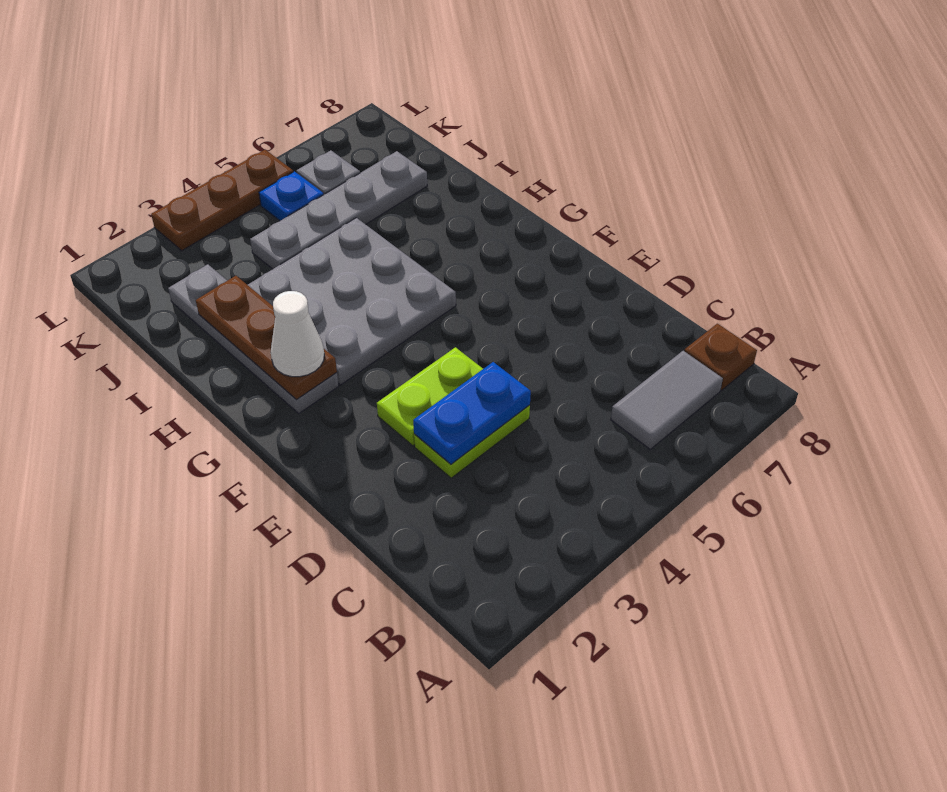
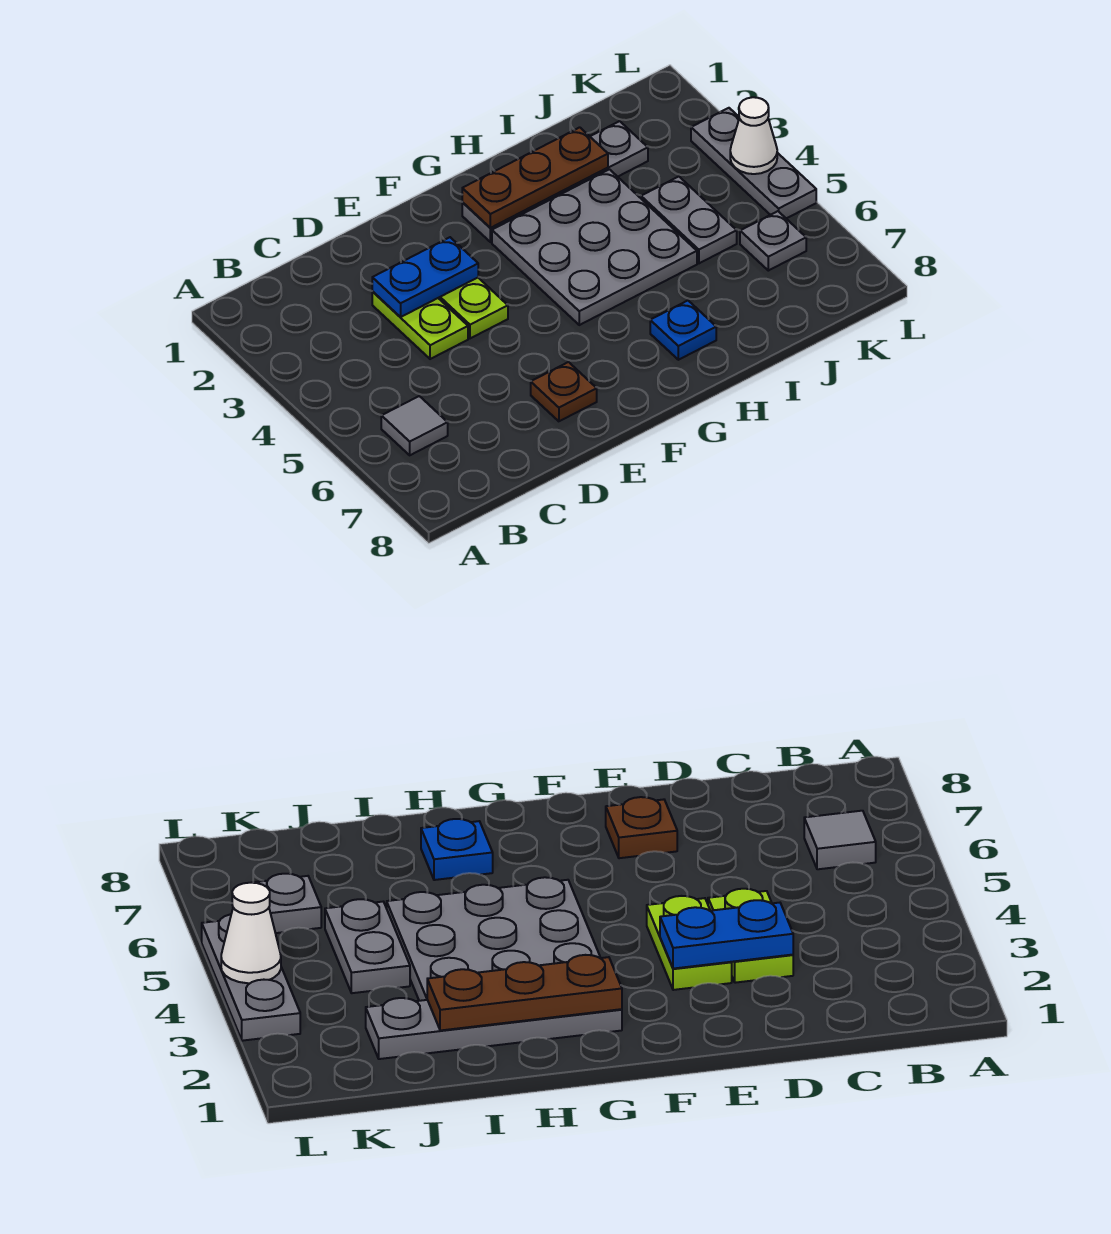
grey tile B6:B7 level 1 -> grey tile B6 level 1
brown plate B8 level 1 -> brown plate E7 level 1
blue plate D3:D4 level 2 -> blue plate D3:E3 level 2
white cone G2 level 3 -> white cone L4 level 2
grey plate J4:J7 level 1 -> grey plate J4:J5 level 1
blue plate K5 level 1 -> blue plate H7 level 1
brown plate L3:L5 level 1 -> grey plate L3:L5 level 1

